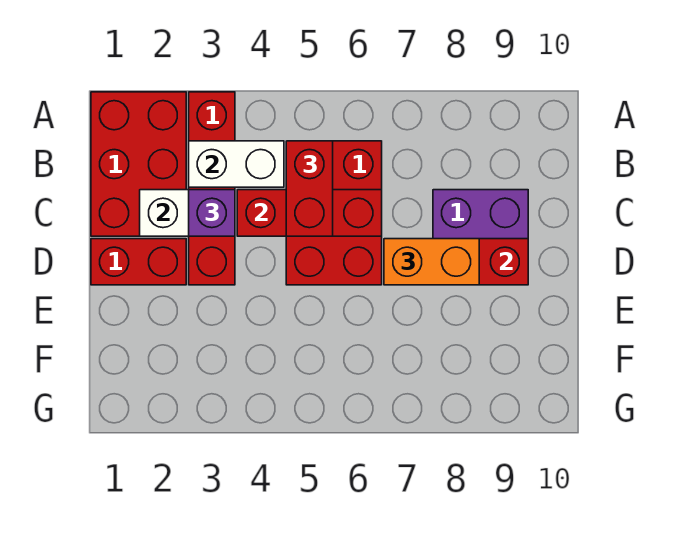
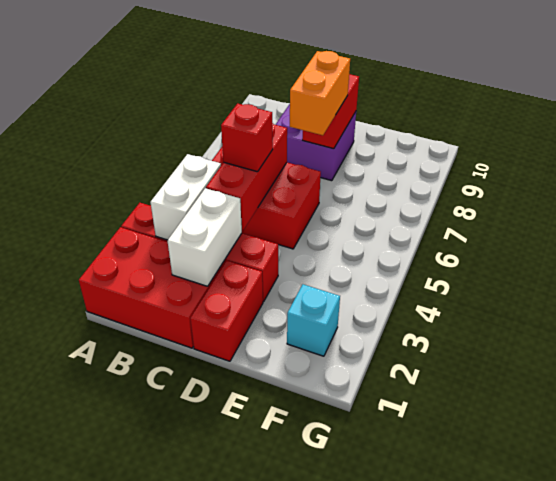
red brick B5:C5 level 3 -> red brick C5 level 3
purple brick C3 level 3 -> none
none -> cyan brick F2 level 1

